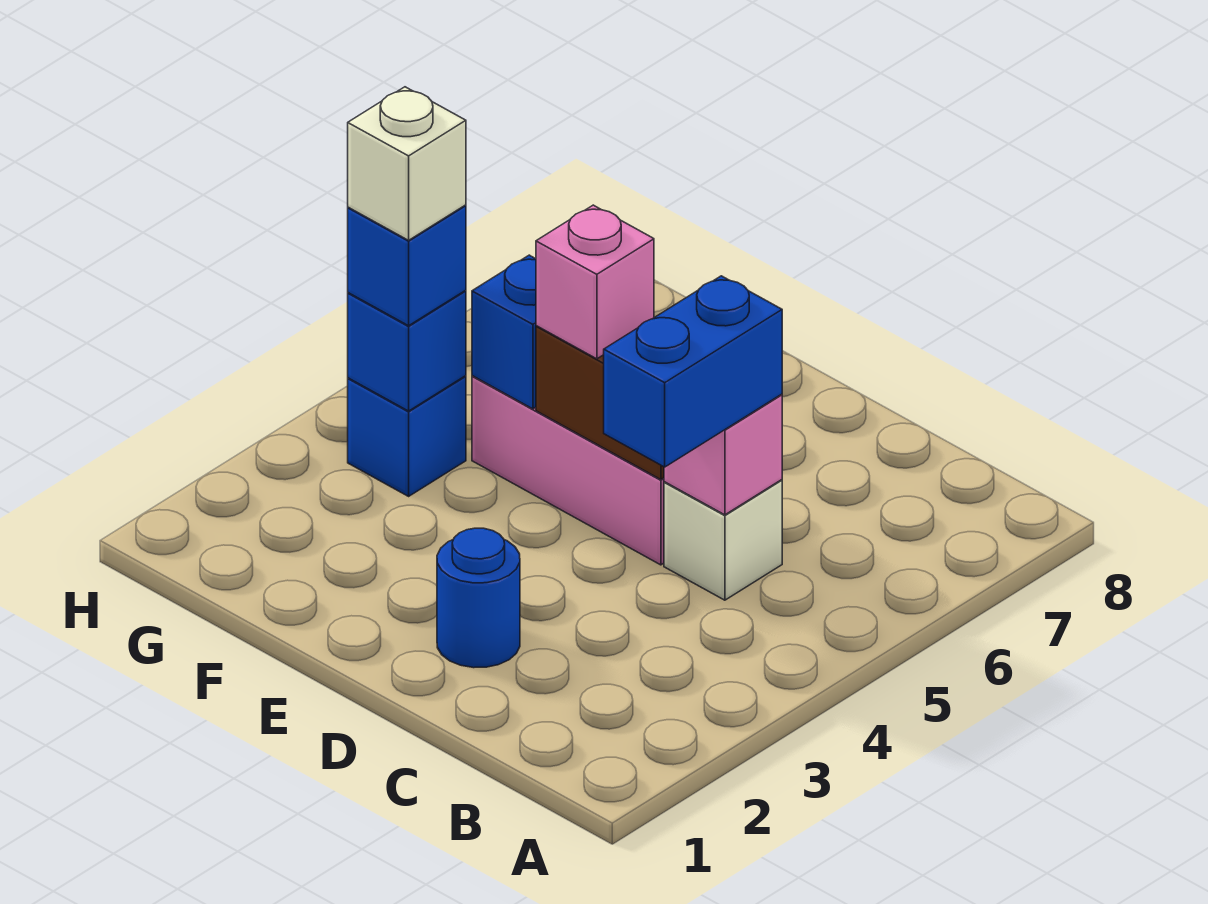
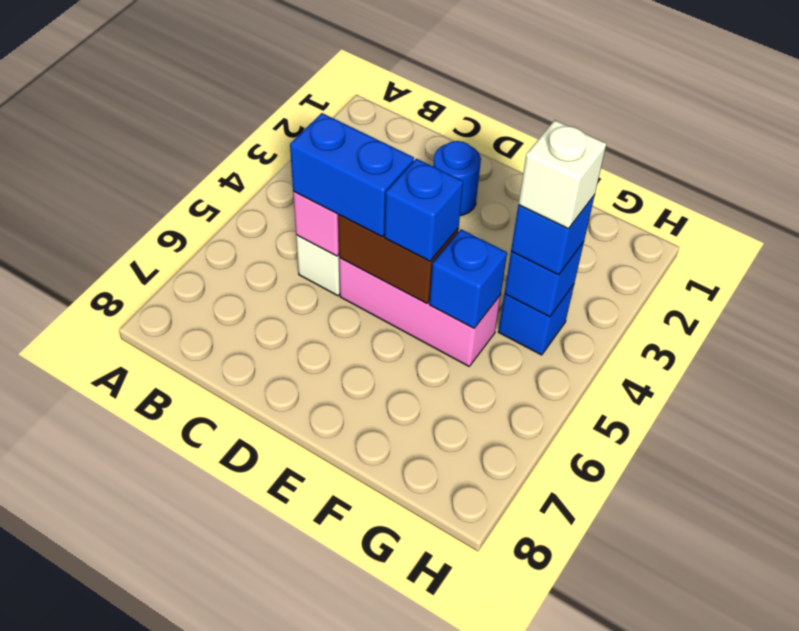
blue brick C4:C5 level 3 -> blue brick C5:D5 level 3
pink brick E5 level 3 -> blue brick E5 level 3

